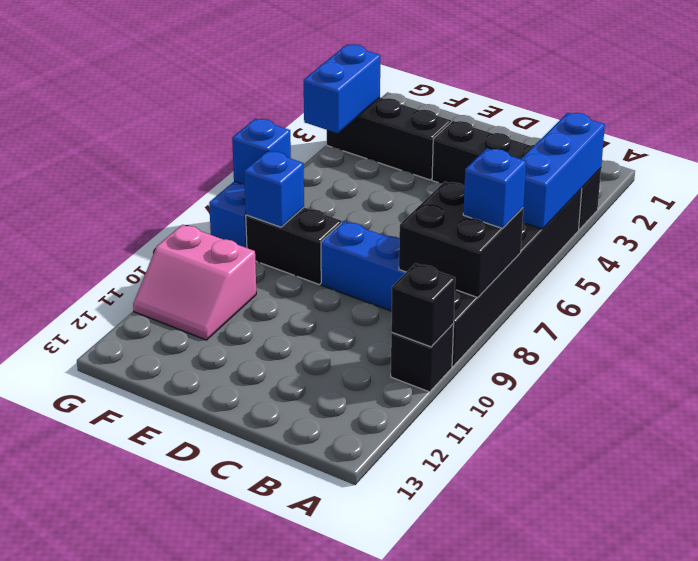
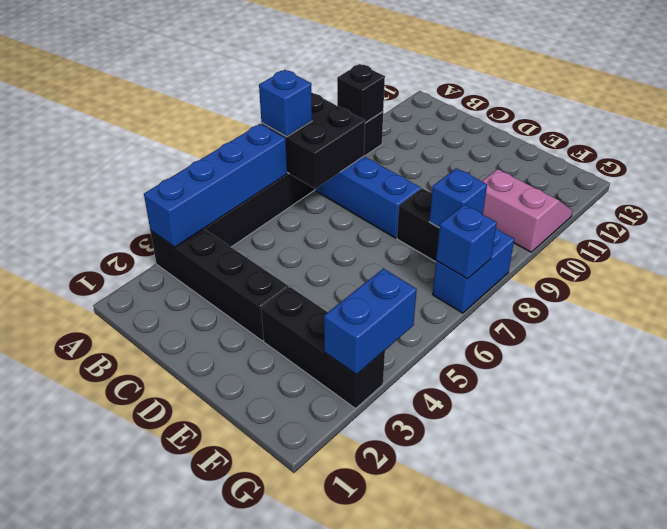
blue brick A3:A5 level 2 -> blue brick A3:A6 level 2

